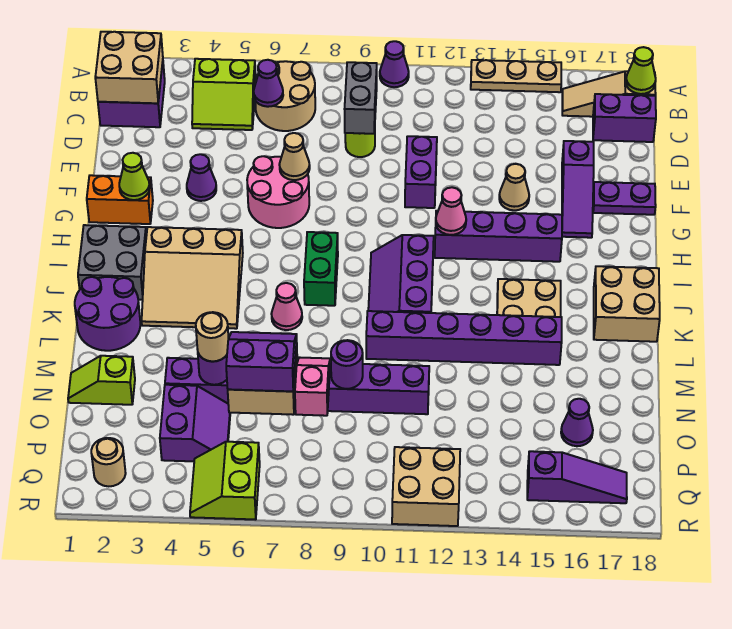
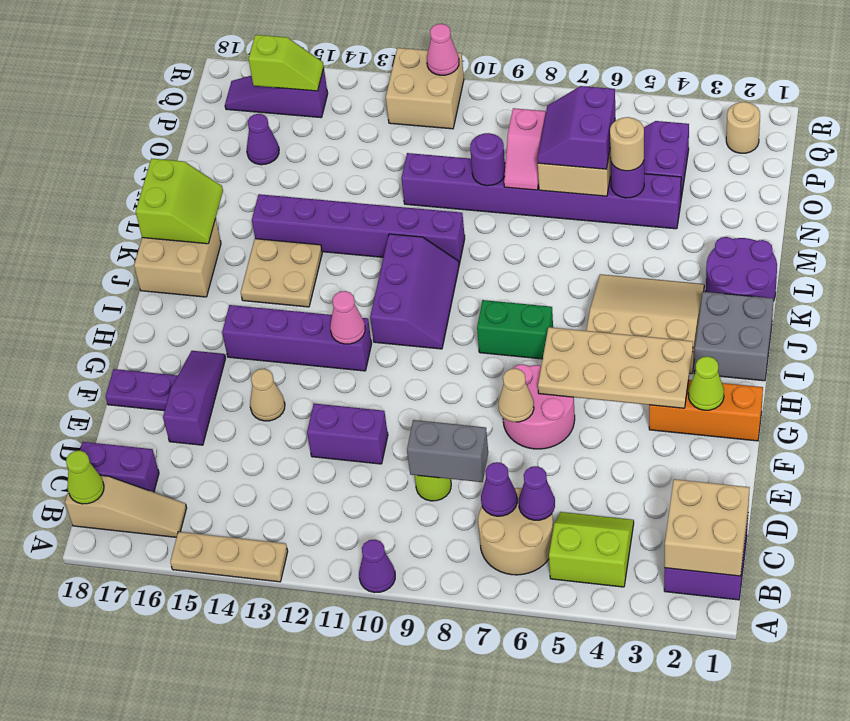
grey brick C9:D9 level 2 -> grey brick D8:D9 level 2
purple brick E11:F11 level 1 -> purple brick E11:E12 level 1
purple cone F4 level 1 -> purple cone C7 level 2
orange brick G1:G2 level 1 -> orange brick G1:G3 level 1
none -> tan plate G3:H6 level 2
green brick I8:J8 level 1 -> green brick I7:I8 level 1
pink cone K7 level 1 -> pink cone R11 level 2
lime slope N1:N2 level 1 top 2 -> lime slope Q15:Q16 level 2 top 16
purple slope N6:O7 level 3 top O -> purple slope N6:O7 level 3 top 6
lime slope Q5:R6 level 1 top 6 -> lime slope K17:L18 level 2 top 18

